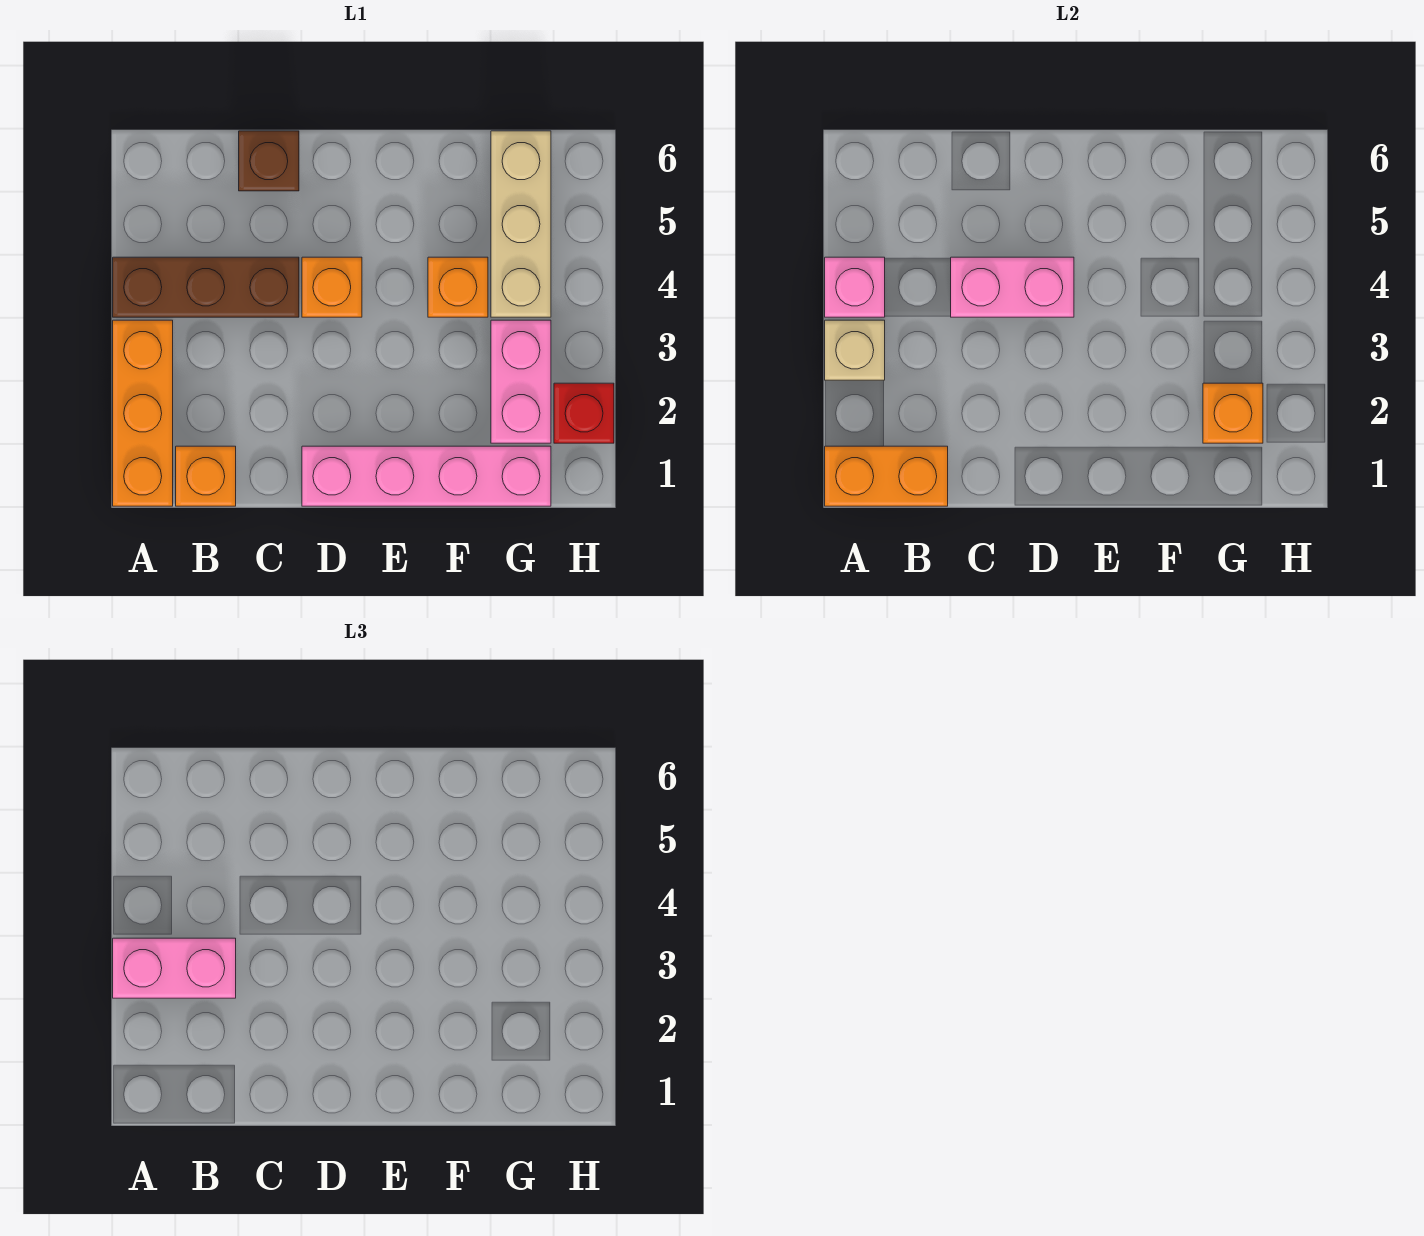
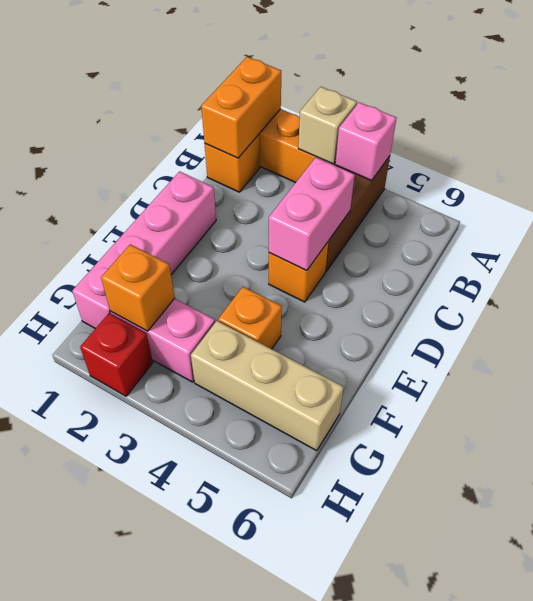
pink brick A3:B3 level 3 -> none
brown brick C6 level 1 -> none

